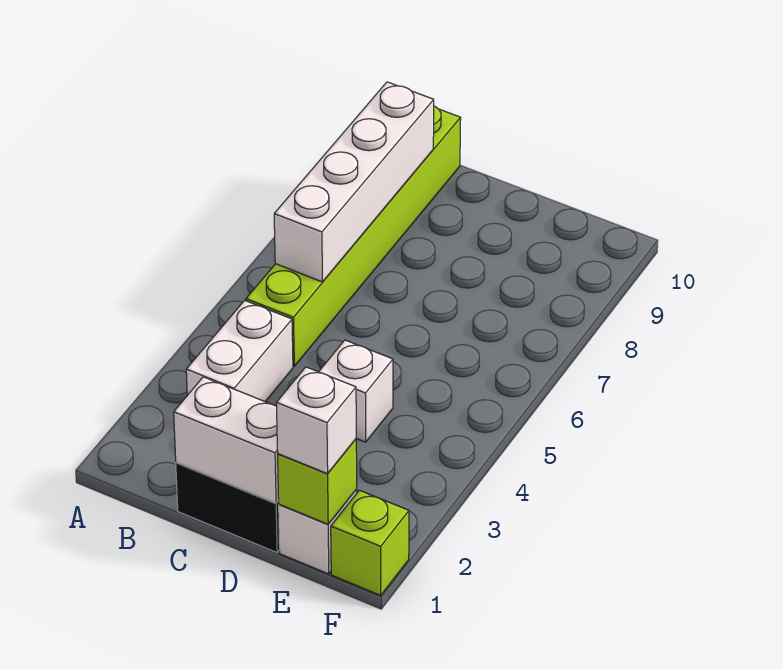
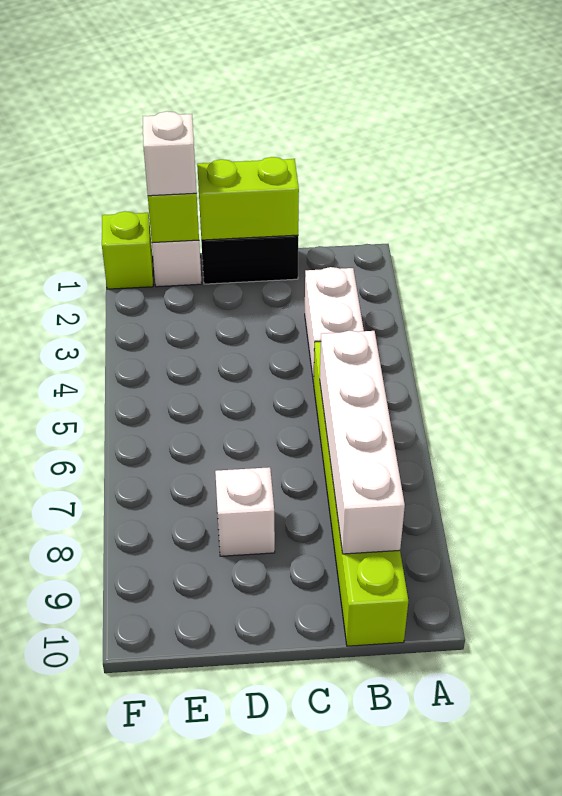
white brick C1:D1 level 2 -> lime brick C1:D1 level 2
white brick D4 level 1 -> white brick D8 level 1

